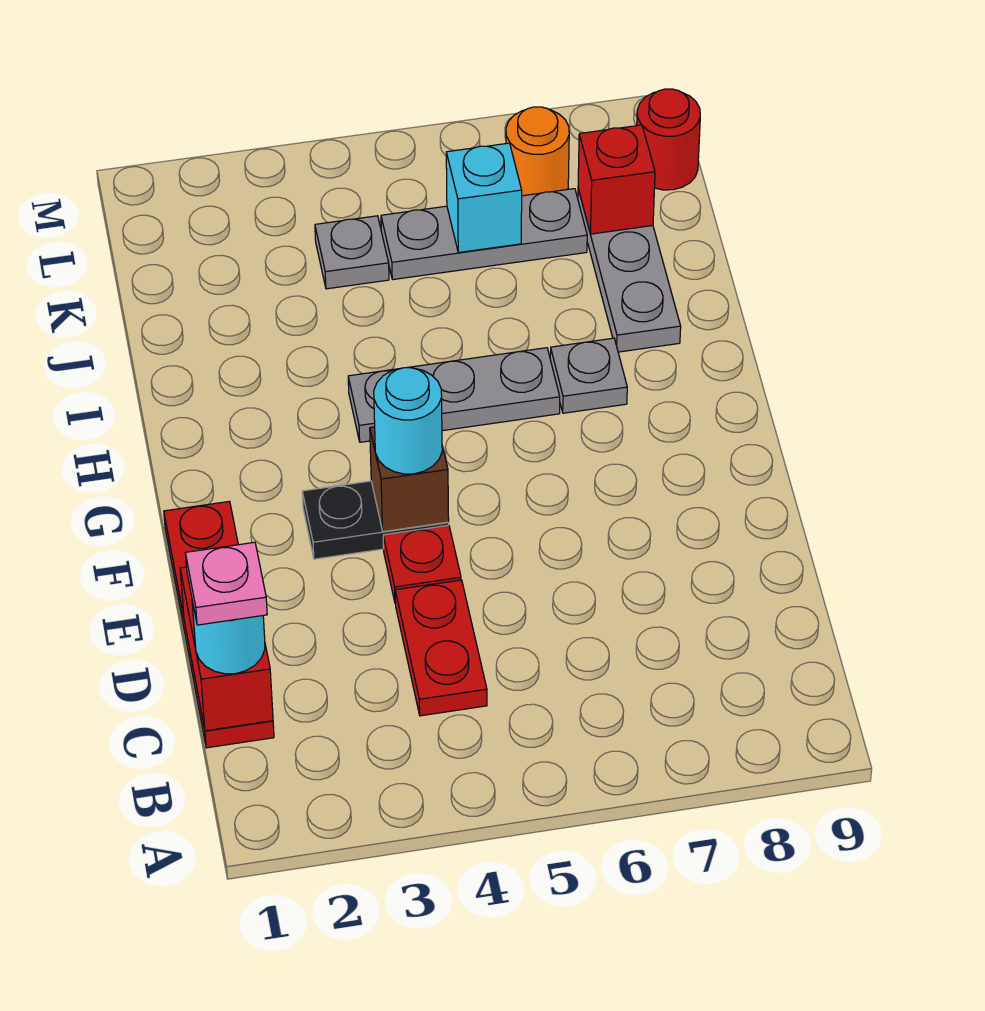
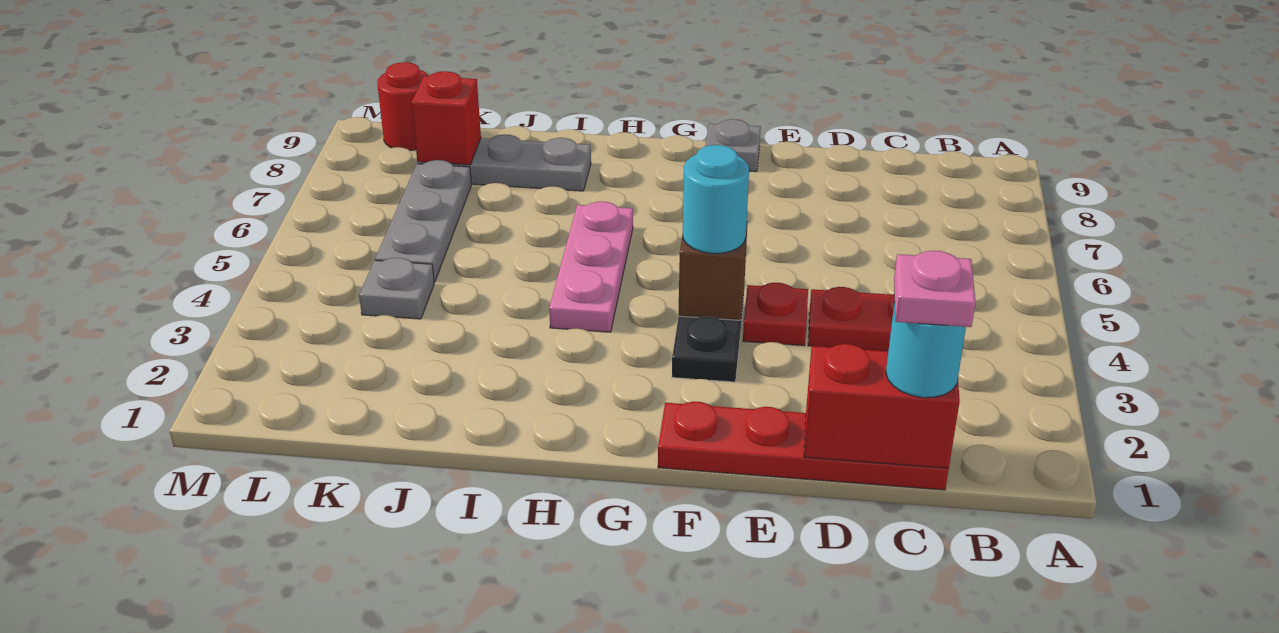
grey plate H4:H6 level 1 -> pink plate H4:H6 level 1
grey plate H7 level 1 -> grey plate F9 level 1
cyan brick K6 level 2 -> none
orange round brick L7 level 1 -> none

